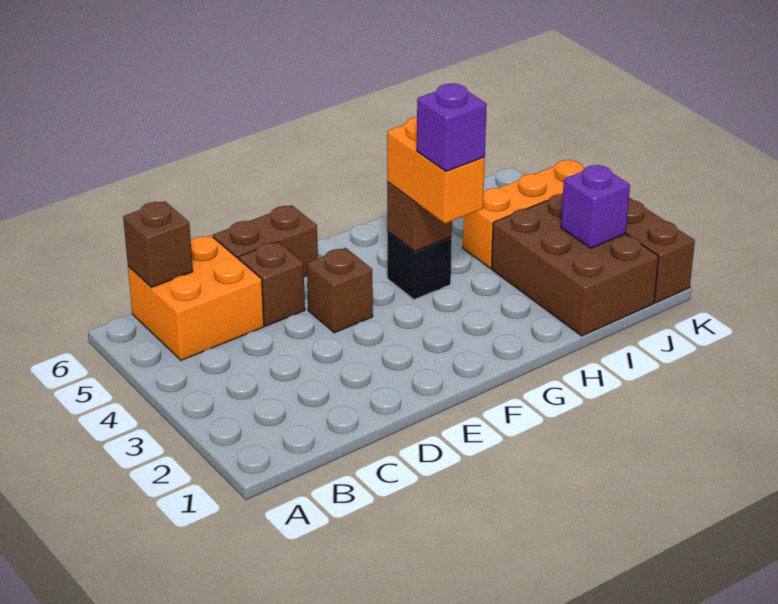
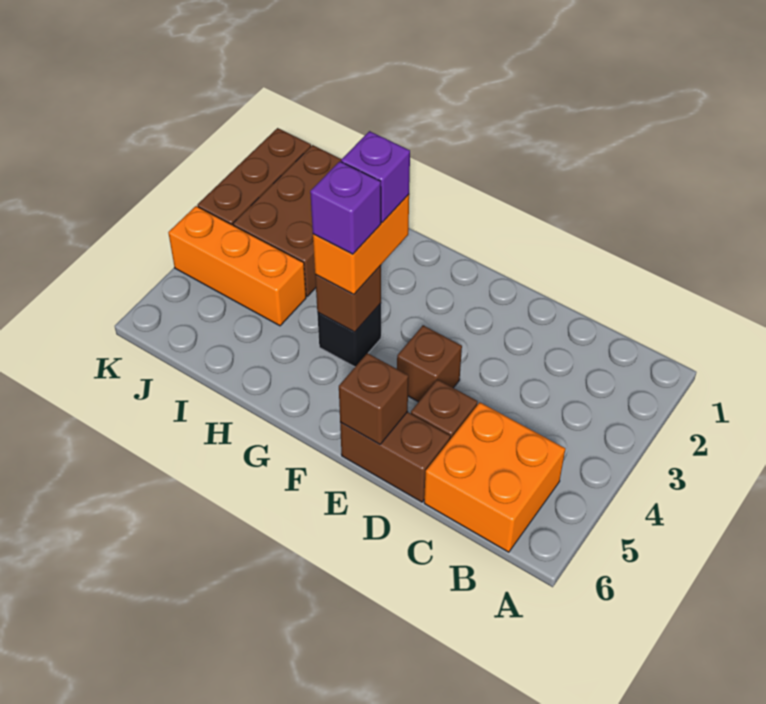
brown brick B6 level 2 -> brown brick E6 level 2
purple brick J2 level 2 -> purple brick G4 level 4

